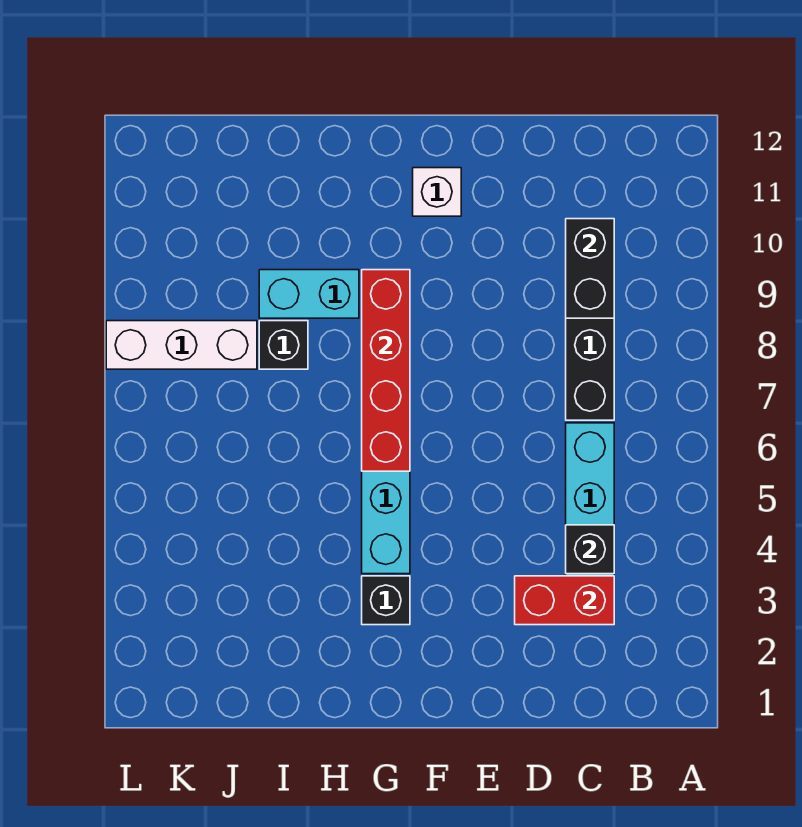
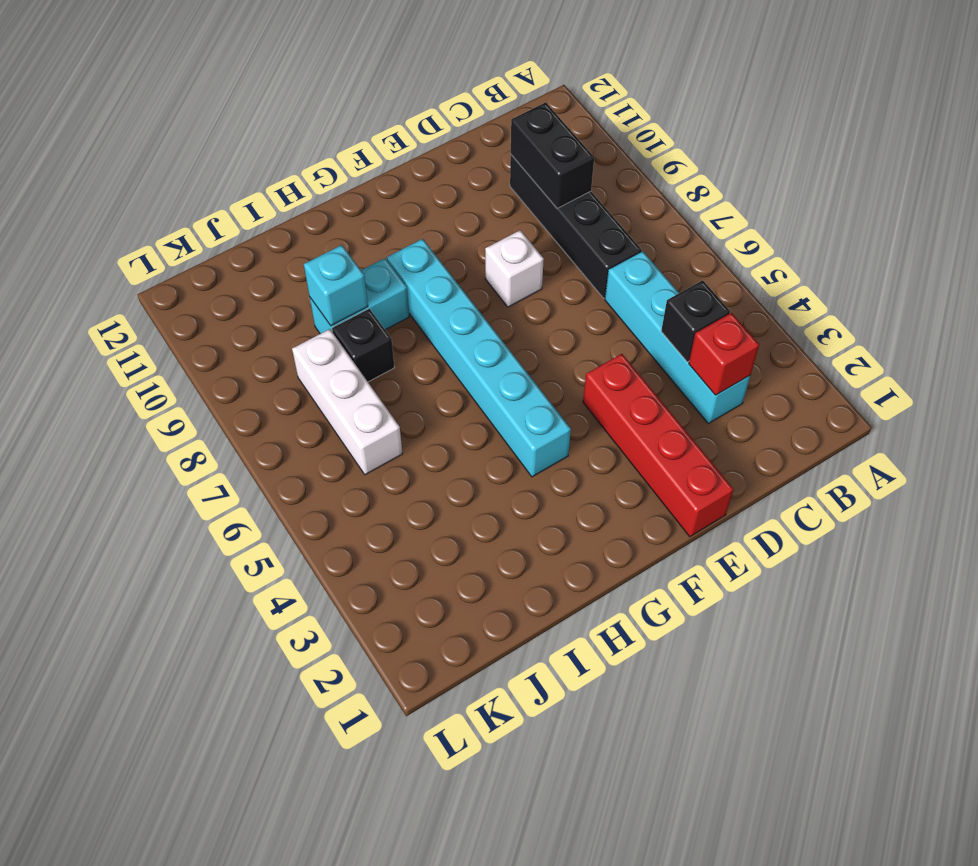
red brick C3:D3 level 2 -> red brick C3 level 2
white brick F11 level 1 -> white brick E8 level 1
black brick G3 level 1 -> none
red brick G6:G9 level 2 -> red brick E1:E4 level 1
none -> cyan brick I9 level 2
white brick J8:L8 level 1 -> white brick J6:J8 level 1

